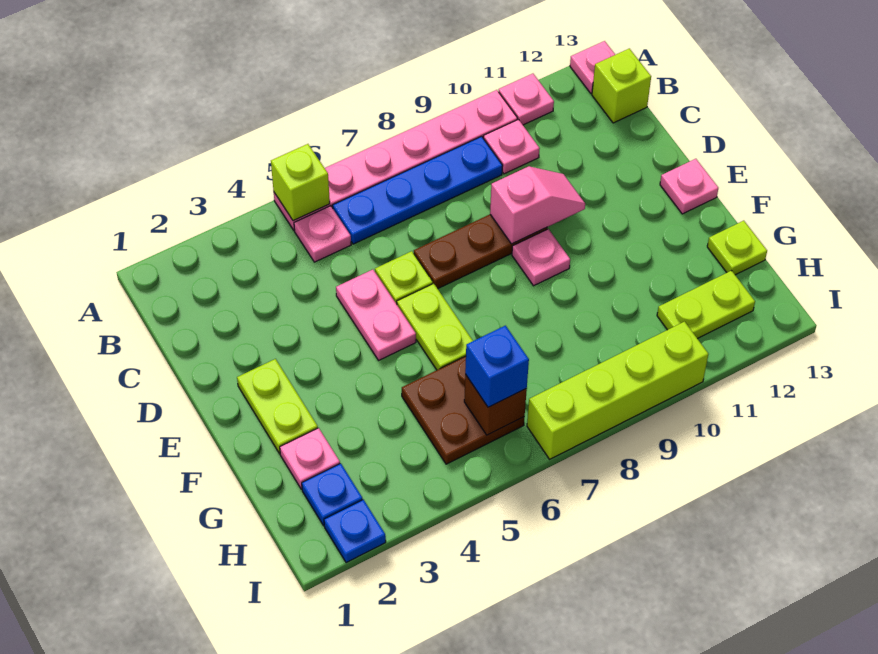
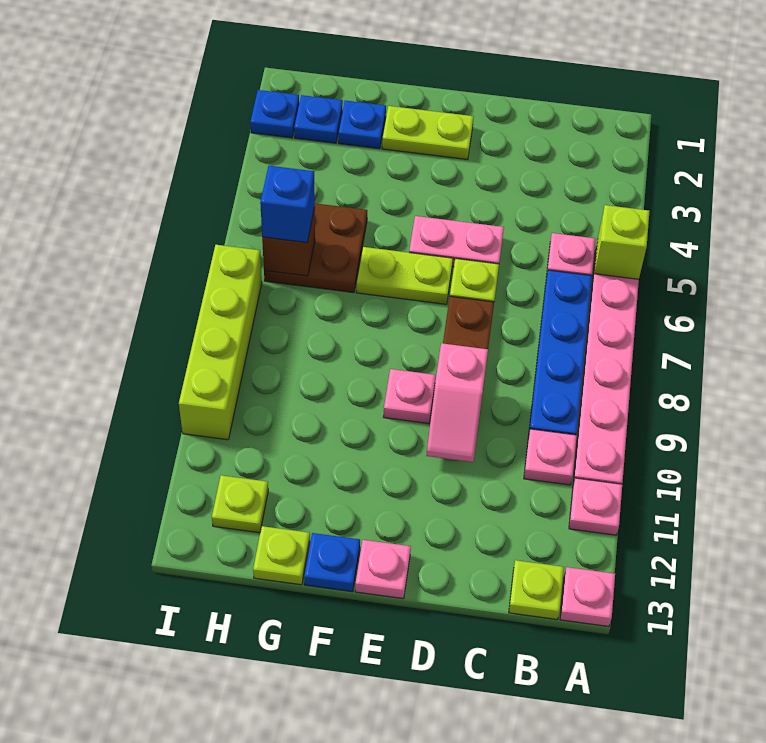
lime brick B13 level 1 -> lime plate B13 level 1
none -> blue plate F13 level 1
pink plate G2 level 1 -> blue plate G2 level 1
lime plate H11:H12 level 1 -> lime plate H12 level 1

